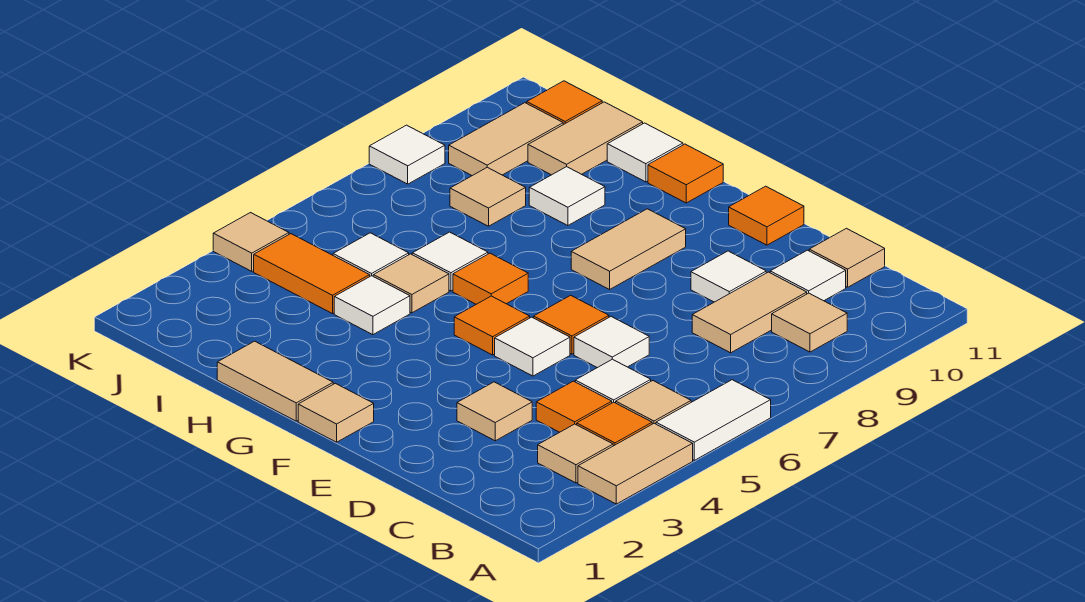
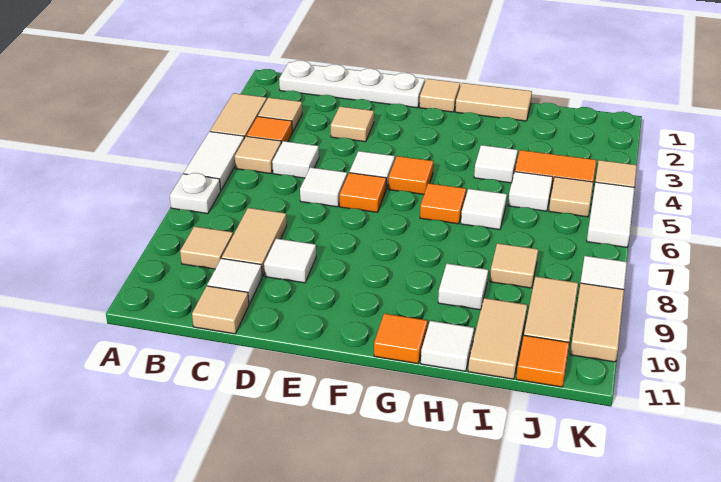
none -> white plate A7 level 1
none -> white plate B1:E1 level 1
orange tile C4 level 1 -> none
orange tile E11 level 1 -> none
tan tile F8:F9 level 1 -> tan tile K9:K10 level 1
tan tile H5 level 1 -> tan tile J5 level 1
none -> white tile K5:K6 level 1

